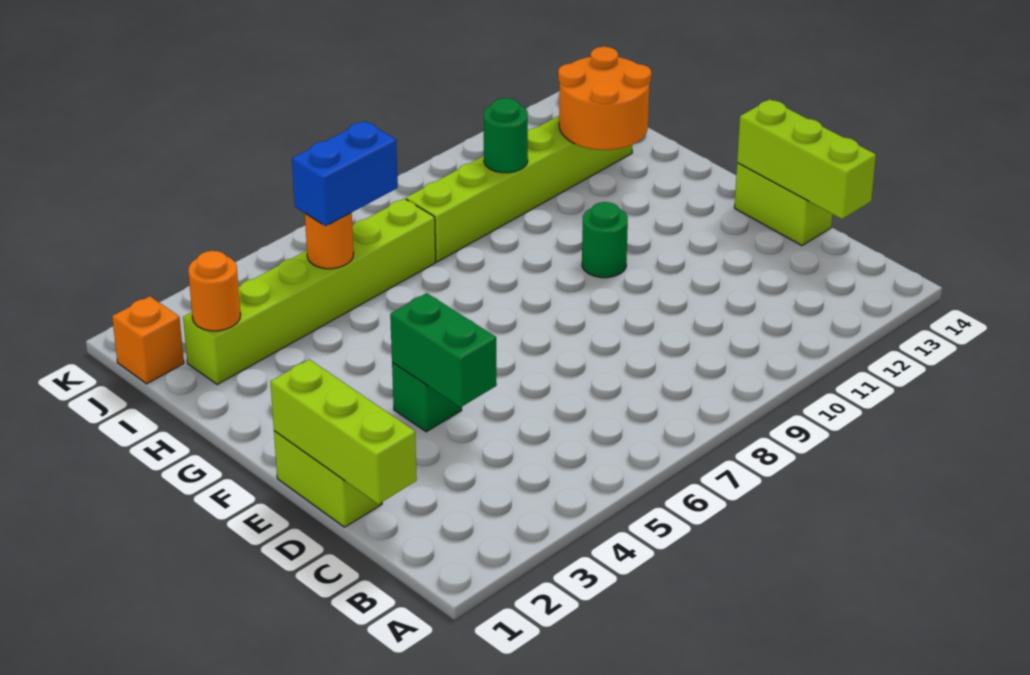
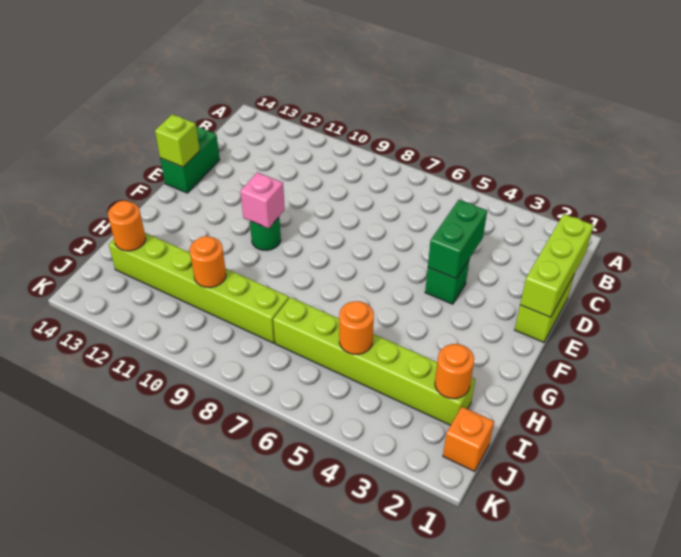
lime brick C14:E14 level 2 -> lime brick E14 level 2
lime brick D14:E14 level 1 -> green brick D14:E14 level 1
none -> pink brick F10 level 2
orange round brick H12:I13 level 2 -> orange round brick I13 level 2
blue brick I5:I6 level 3 -> none
green round brick I10 level 2 -> orange round brick I10 level 2

